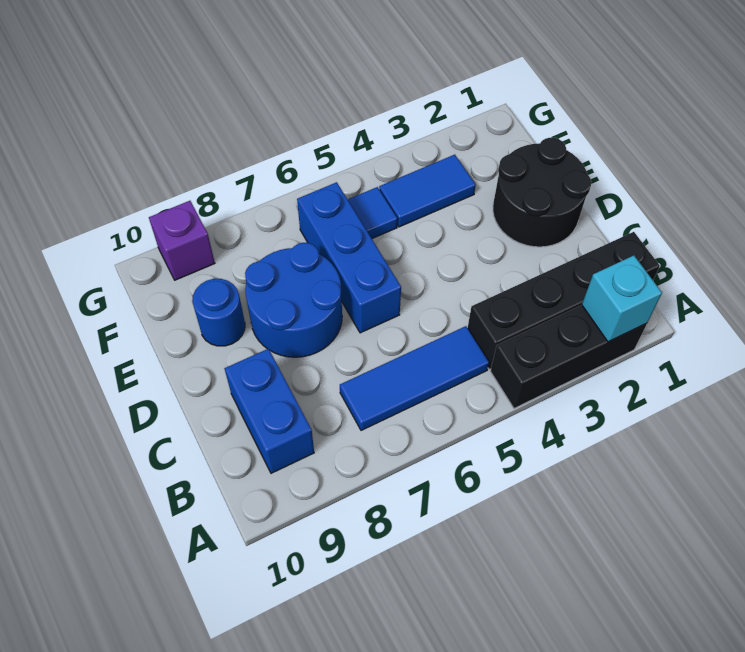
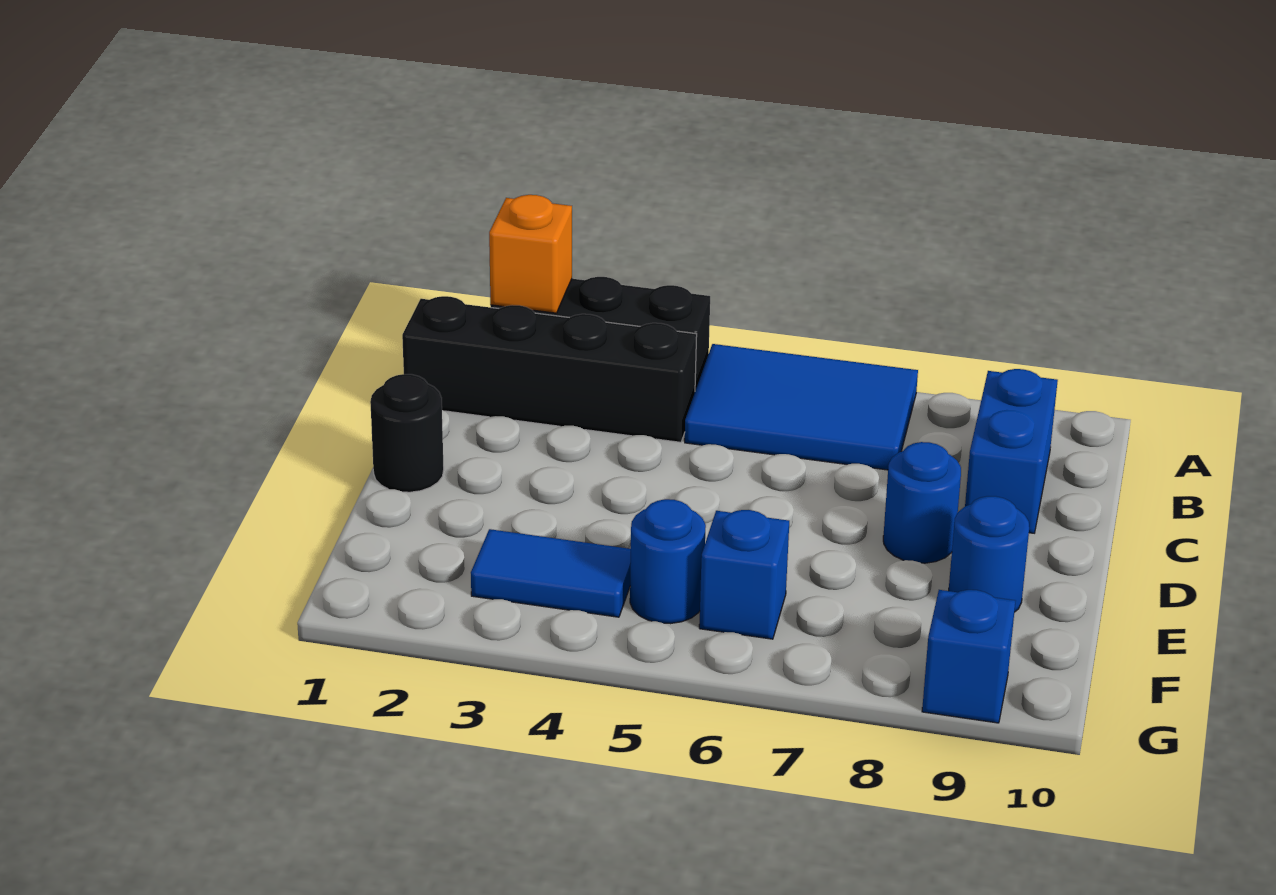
cyan brick A2 level 2 -> orange brick A2 level 2
blue tile B5:B7 level 1 -> blue tile A5:B7 level 1
black round brick D1:E2 level 1 -> black round brick D1 level 1
blue brick D6:F6 level 1 -> blue brick F6 level 1
blue round brick D7:E8 level 1 -> blue round brick D8 level 1
blue tile F5 level 1 -> blue round brick F5 level 1
purple brick G9 level 1 -> blue brick G9 level 1

